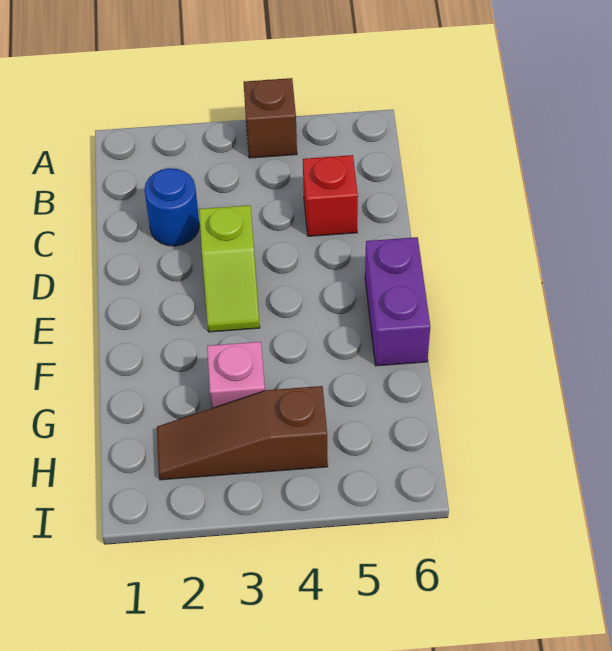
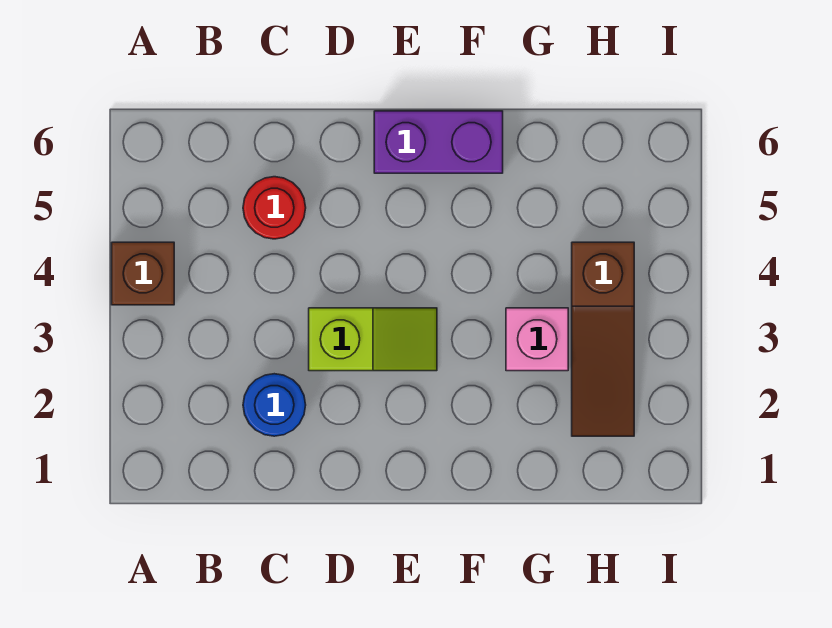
red brick C5 level 1 -> red round brick C5 level 1

